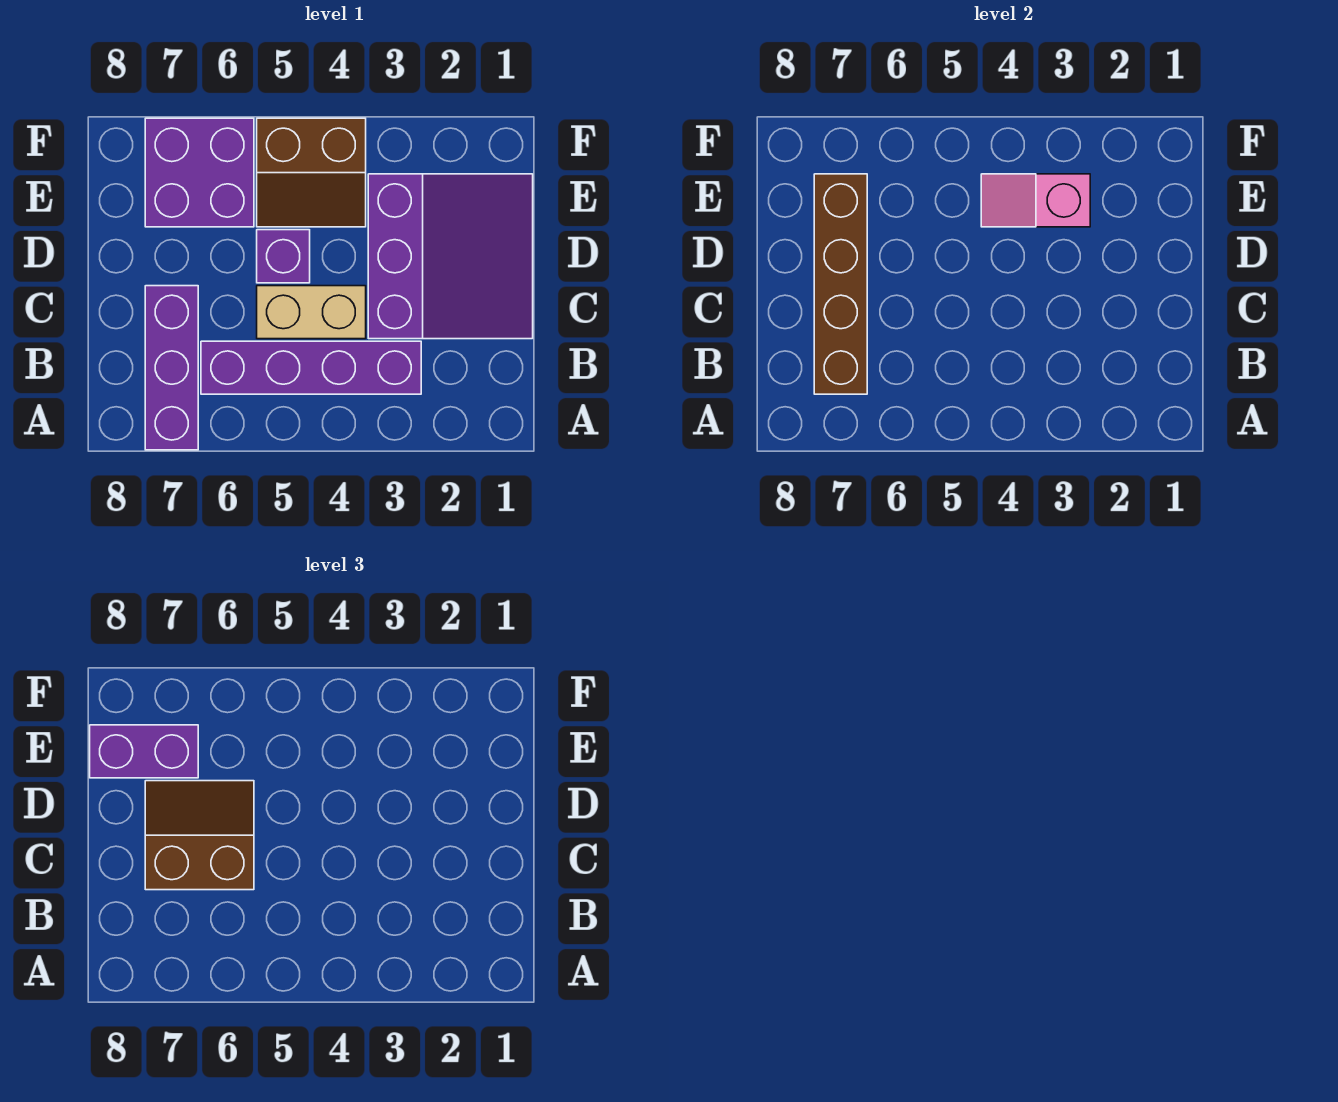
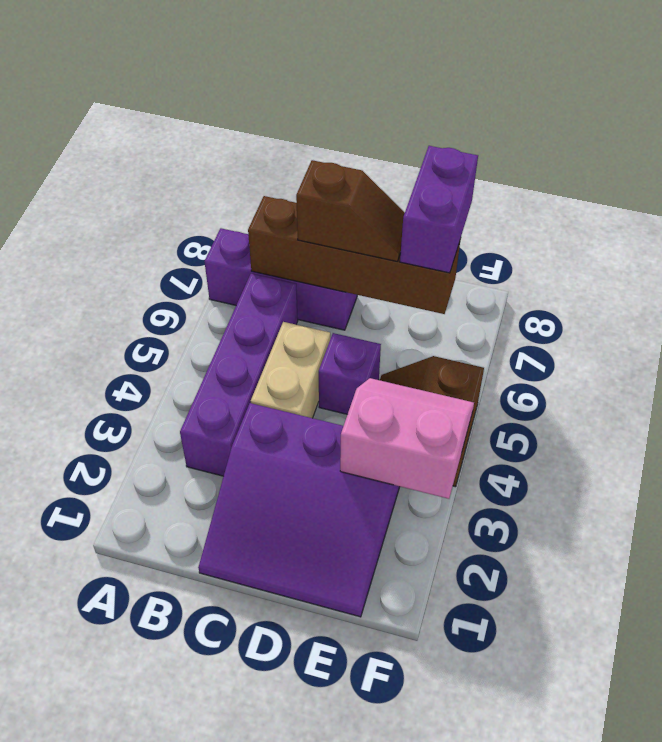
brown slope C6:D7 level 3 top C -> brown slope C7:D7 level 3 top C
pink slope E3:E4 level 2 top 3 -> pink slope E3:F4 level 2 top 3
purple brick E6:F7 level 1 -> none

